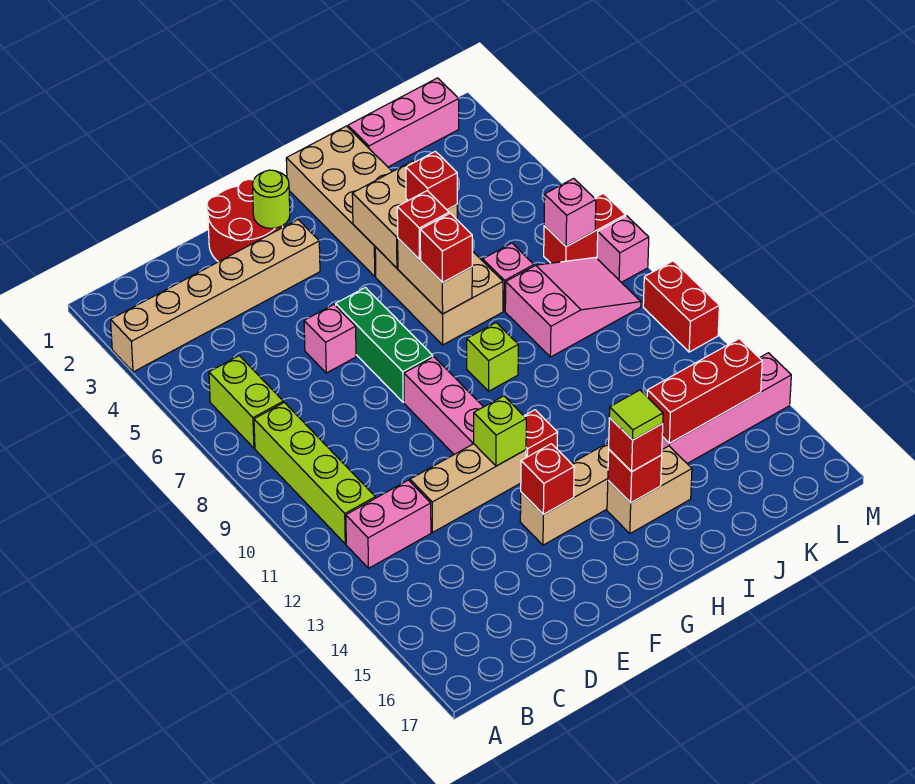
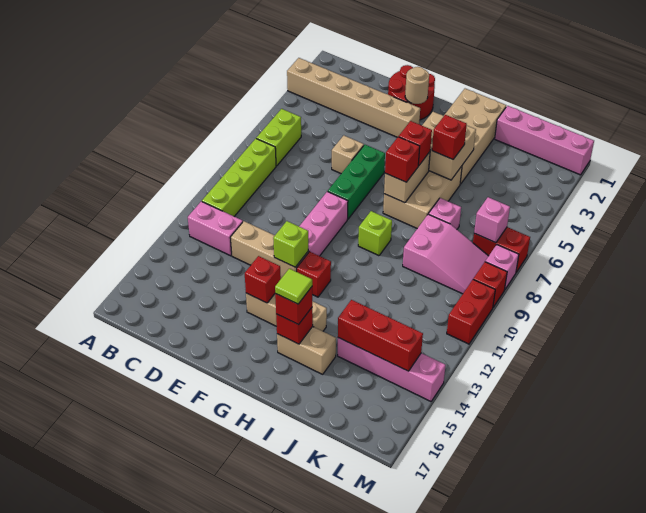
pink brick E6 level 1 -> tan brick E6 level 1
lime round brick F2 level 2 -> tan round brick F2 level 2
pink brick J1:L1 level 1 -> pink brick J1:M1 level 1
none -> red brick M9 level 1

